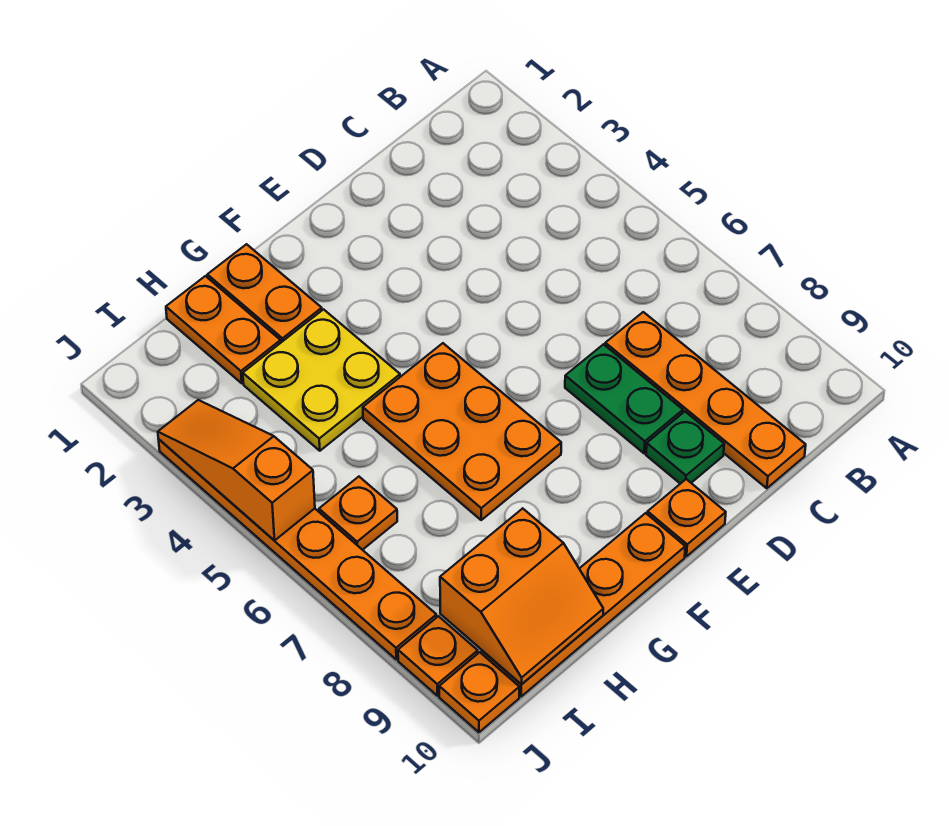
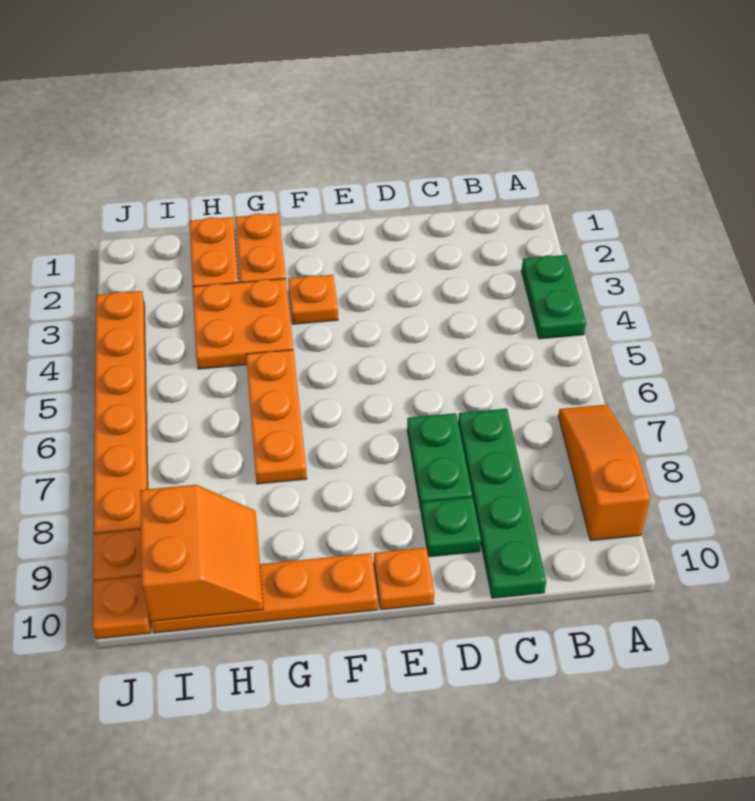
none -> green plate A3:A4 level 1
orange plate C7:C10 level 1 -> green plate C7:C10 level 1
orange plate F5:G7 level 1 -> orange plate G5:G7 level 1
yellow plate G3:H4 level 1 -> orange plate G3:H4 level 1
orange slope H9:I10 level 2 top 9 -> orange slope H9:I10 level 2 top I
orange plate I6 level 1 -> orange plate F3 level 1
orange slope J3:J5 level 2 top 5 -> orange slope A7:A9 level 1 top 9

